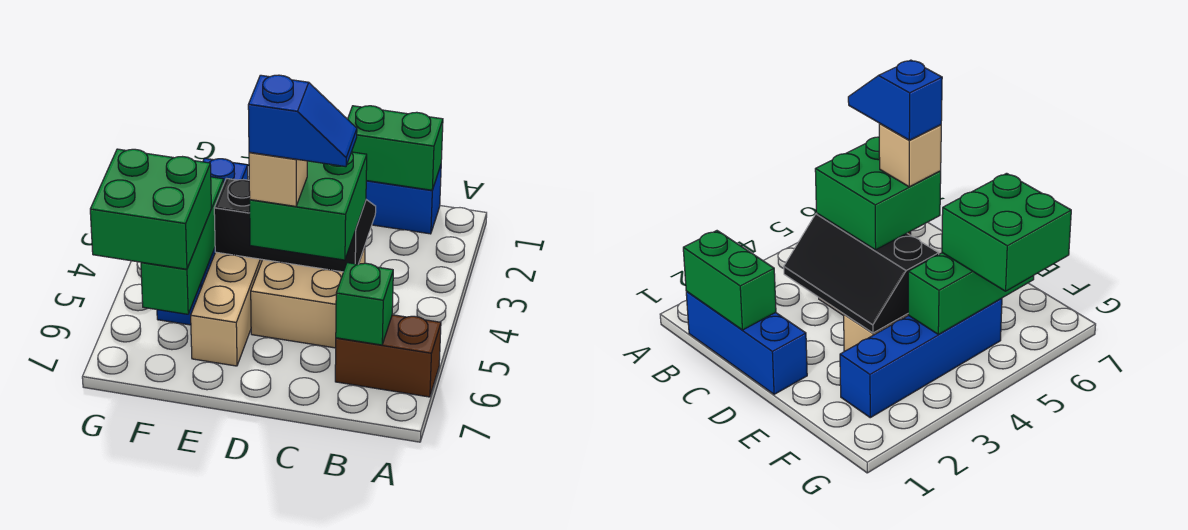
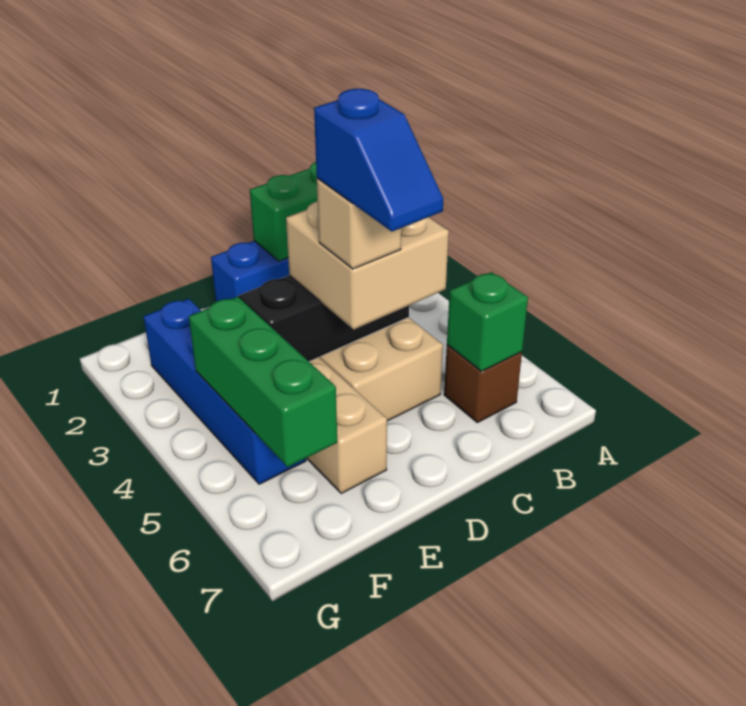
brown brick A6:B6 level 1 -> brown brick B6 level 1
green brick C4:D5 level 3 -> tan brick C4:D5 level 3
blue slope C5:D5 level 5 top D -> blue slope D5:D6 level 5 top 5
green brick F5:G6 level 3 -> none

